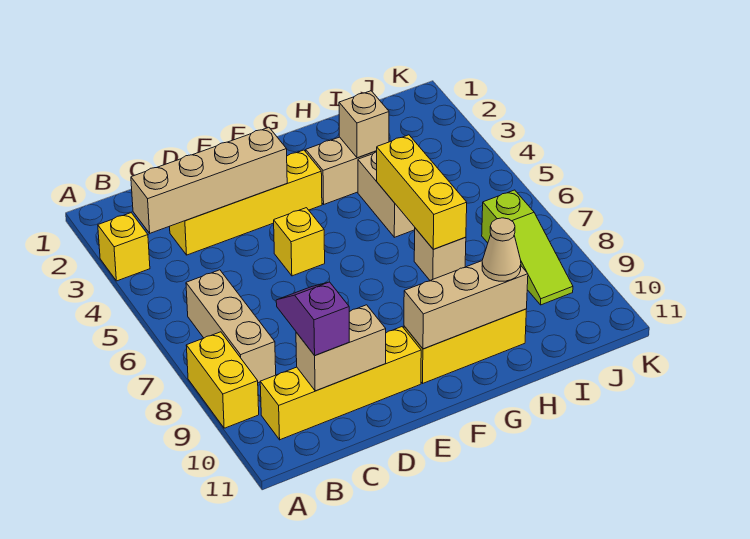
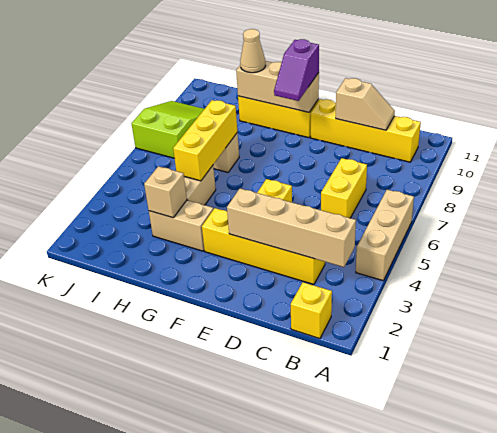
yellow brick A3 level 1 -> yellow brick B1 level 1
yellow brick A8:A9 level 1 -> yellow brick C6:C7 level 1
tan brick B6:B8 level 1 -> tan brick A4:A6 level 1
purple slope C9:C10 level 3 top 10 -> purple slope F9:F10 level 3 top 10
tan brick C10:D10 level 2 -> tan slope C10:D10 level 2 top D
lime slope J7:J9 level 1 top 7 -> lime slope J7:K9 level 1 top 7

